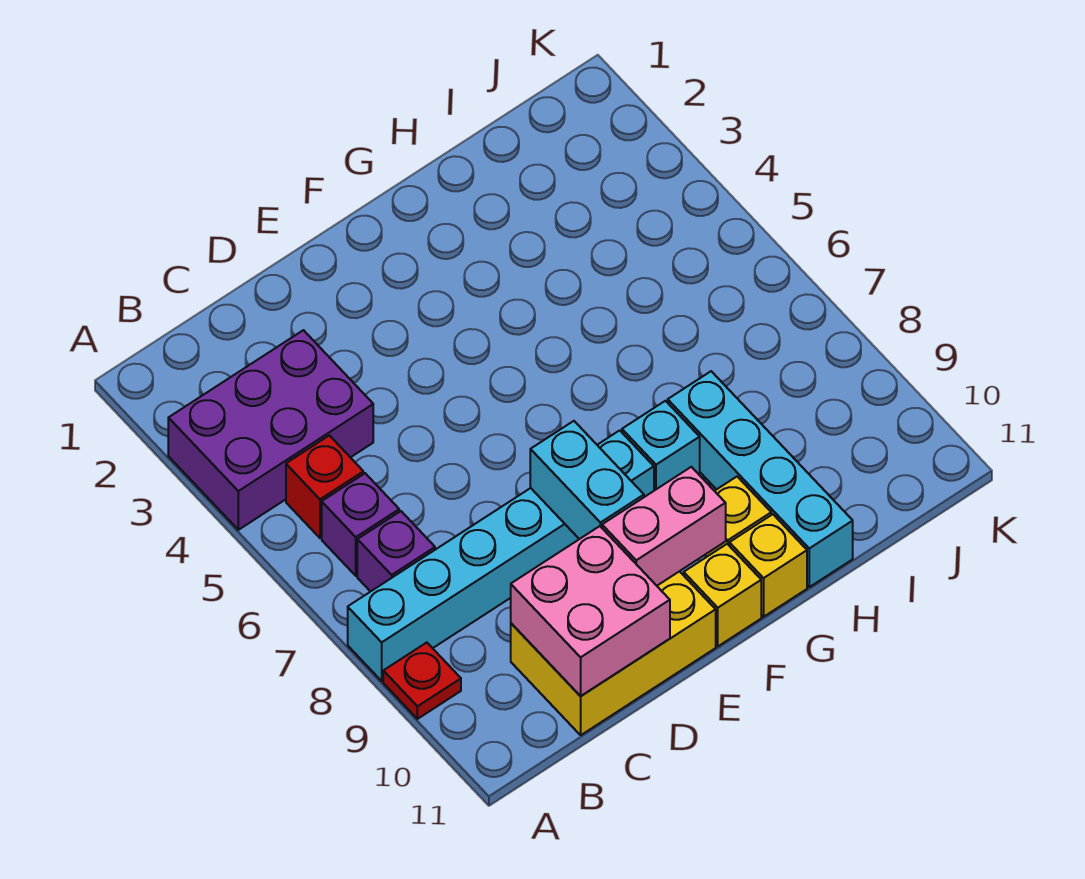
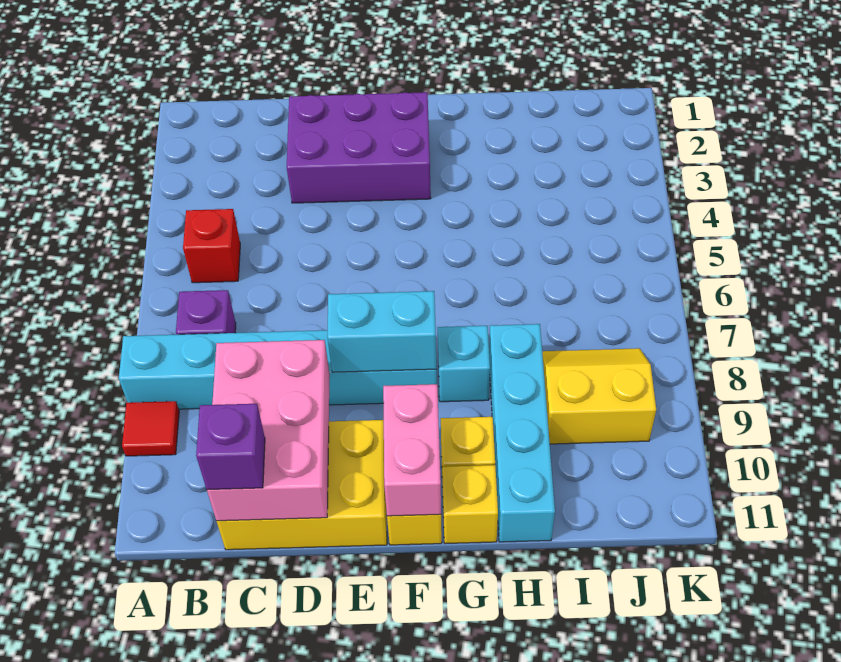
purple brick A3:C4 level 1 -> purple brick D2:F3 level 1
red plate A9 level 1 -> red tile A9 level 1
purple brick B6 level 1 -> purple brick C11 level 3
pink brick C10:D11 level 2 -> pink brick C9:D11 level 2
cyan brick E8:E9 level 2 -> cyan brick E8:F8 level 2
pink brick E10:F10 level 2 -> pink brick F10:F11 level 2
none -> yellow slope I8:J9 level 1 top 9

